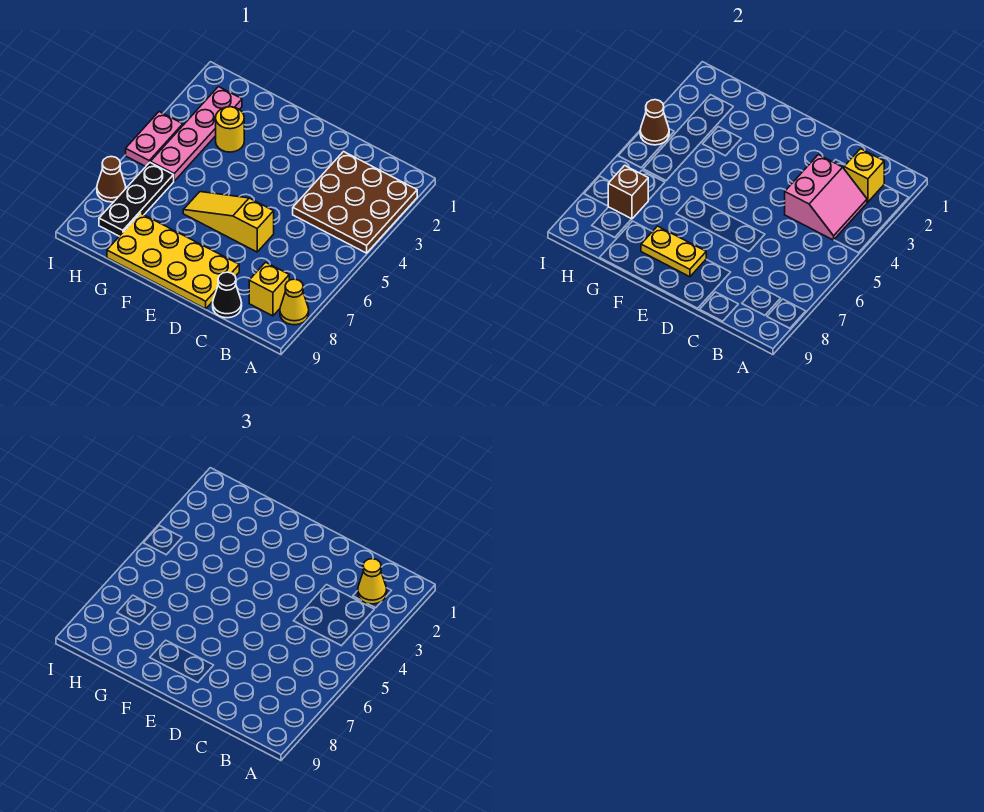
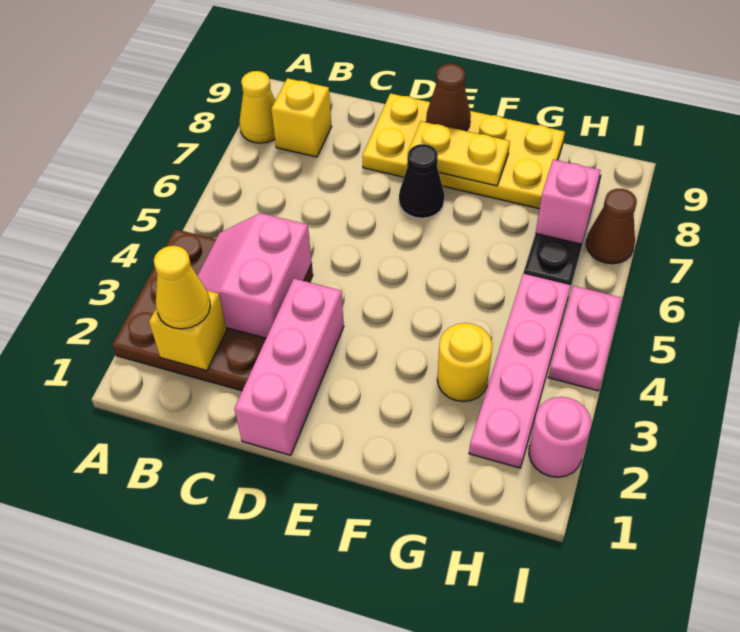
black cone C9 level 1 -> black cone E7 level 1
none -> pink brick D1:D3 level 1
yellow slope D6:F6 level 1 top D -> none
brown brick H7 level 2 -> pink brick H7 level 2
none -> pink round brick I2 level 1
brown cone I4 level 2 -> brown cone E9 level 2

